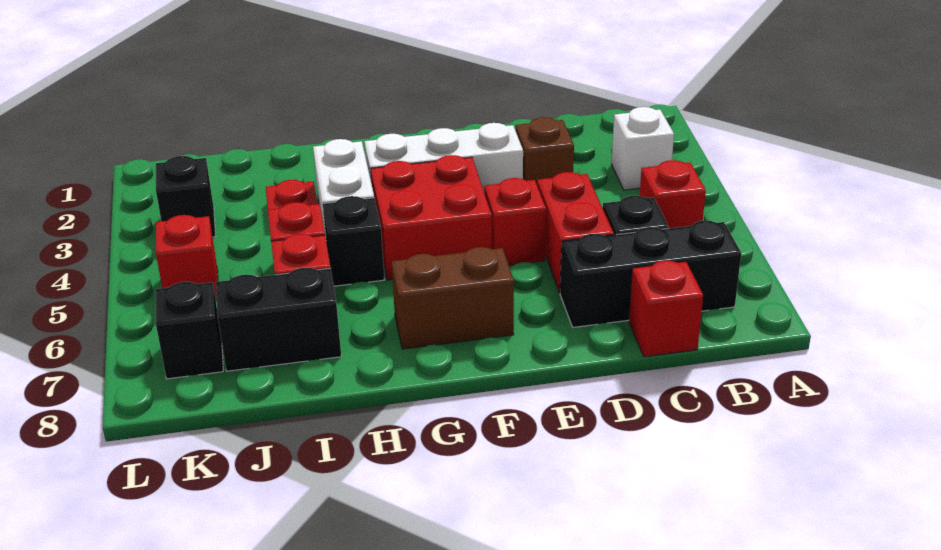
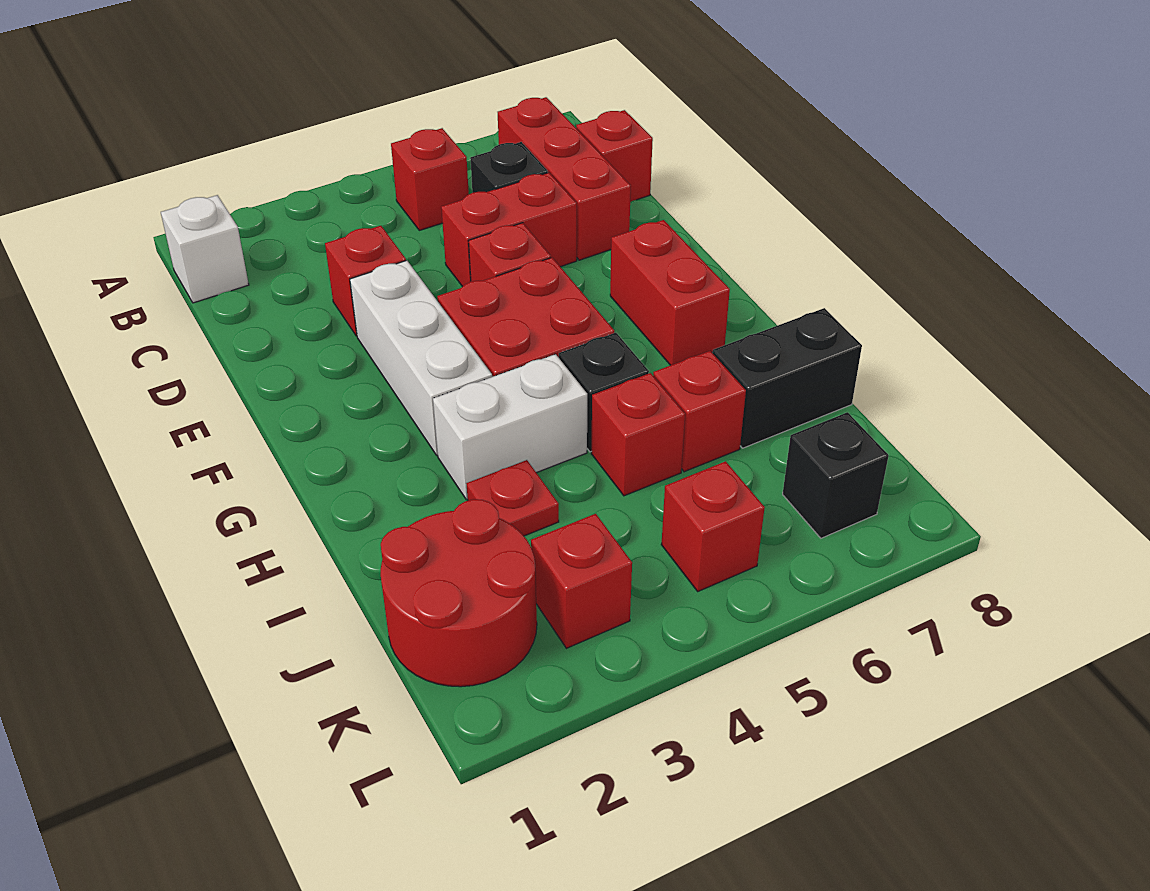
white brick B3 level 1 -> white brick B1 level 1
black brick B7:D7 level 1 -> red brick B7:D7 level 1
brown brick D3 level 1 -> red brick D3 level 1
brown brick F7:G7 level 1 -> red brick F7:G7 level 1
black brick I7:J7 level 1 -> black brick I7:I8 level 1
none -> red round brick J1:K2 level 1
black brick K3 level 1 -> red brick K3 level 1

